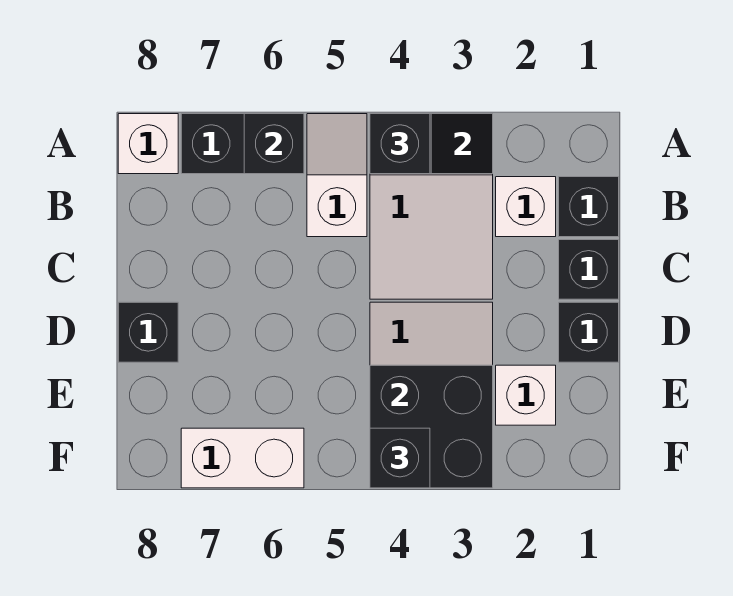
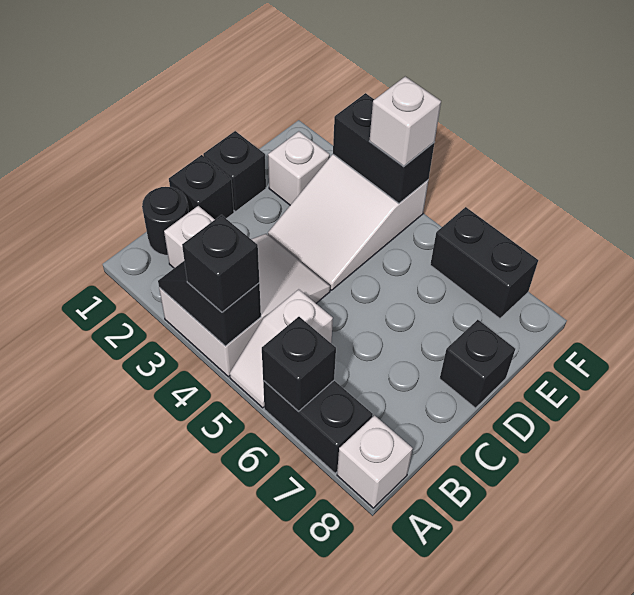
black brick B1 level 1 -> black round brick B1 level 1
black brick E3:F4 level 2 -> black brick F3:F4 level 2
black brick F4 level 3 -> white brick F4 level 3
white brick F6:F7 level 1 -> black brick F6:F7 level 1

